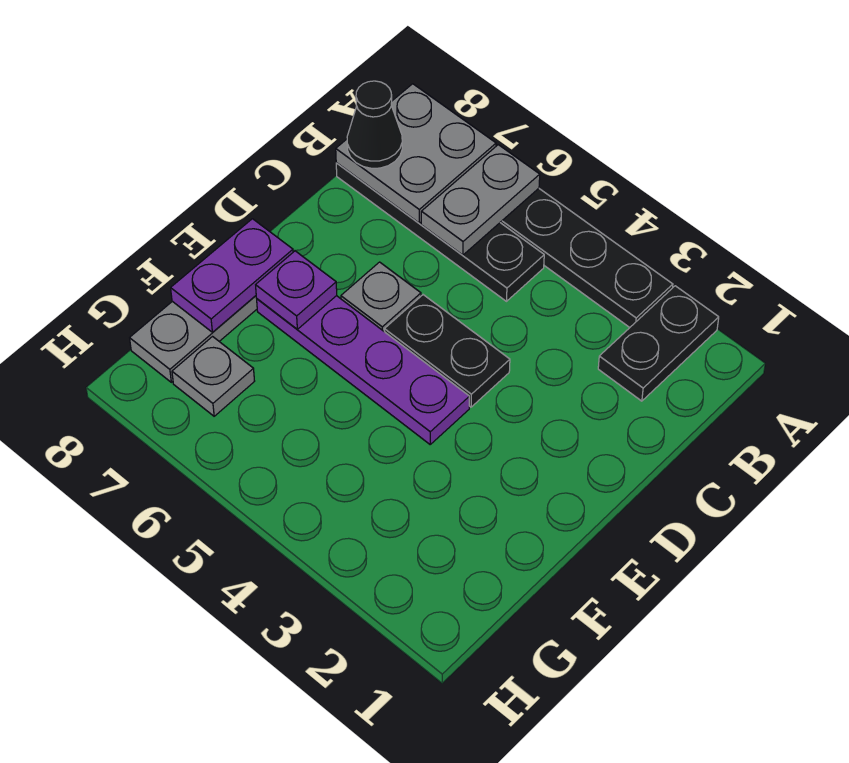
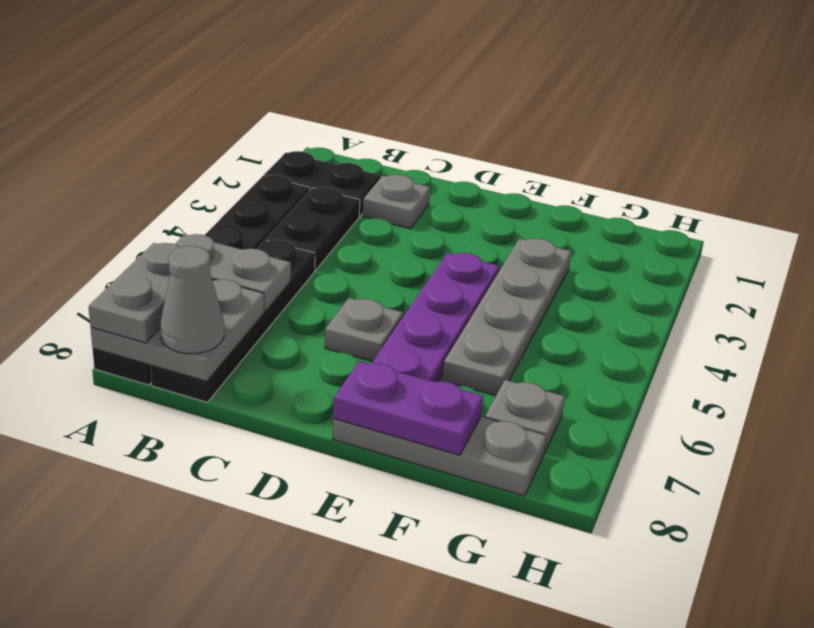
none -> grey plate A7:A8 level 3
black cone B8 level 3 -> grey cone B8 level 3
none -> grey plate C2 level 1
black plate D4:D5 level 1 -> black plate B3:B4 level 1
purple plate E7 level 2 -> none
none -> grey plate F3:F6 level 1

